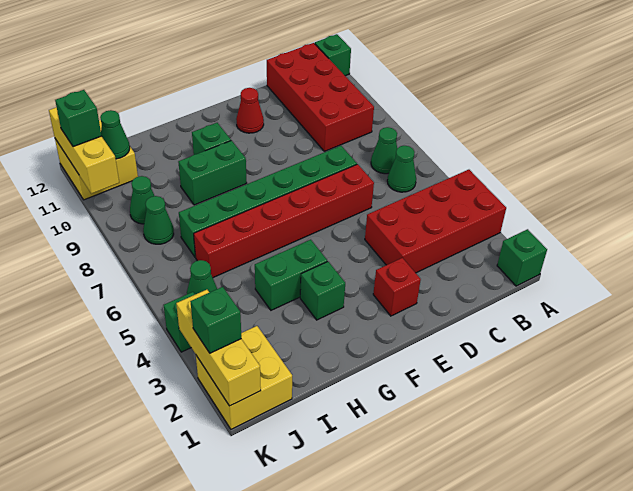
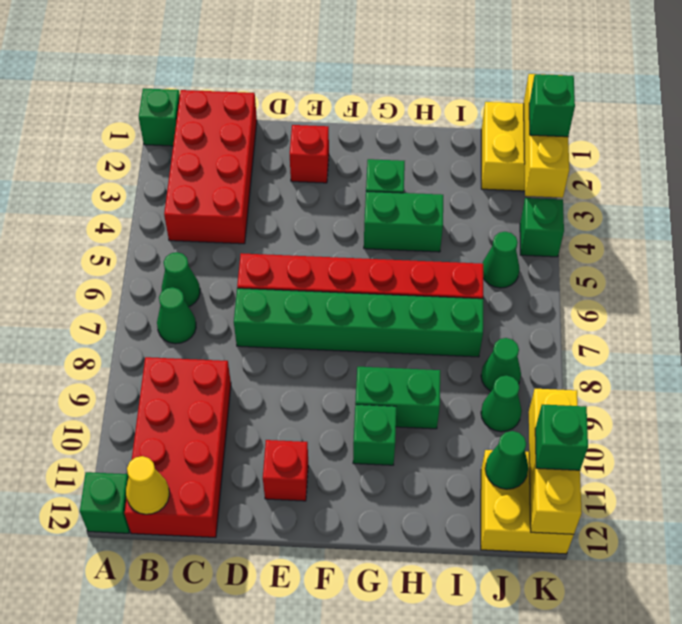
red brick A3:D4 level 1 -> red brick B1:C4 level 1
none -> yellow cone B12 level 2
red cone E11 level 1 -> red brick E11 level 1

